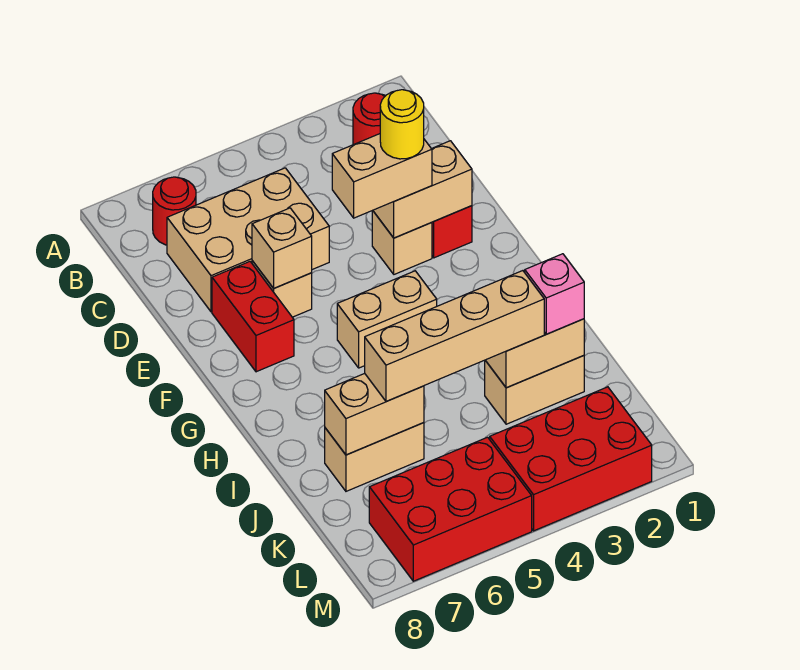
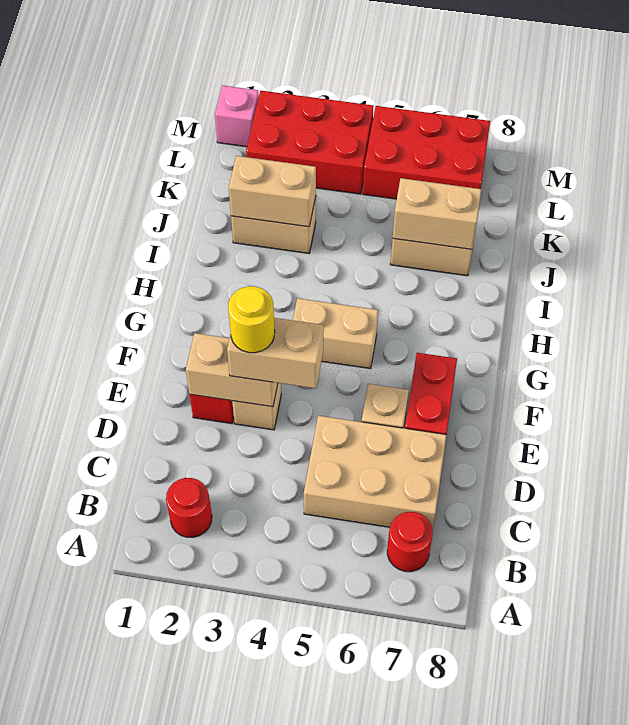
tan brick E6 level 2 -> none
pink brick J2 level 3 -> pink brick M1 level 1
tan brick J3:J6 level 3 -> none

